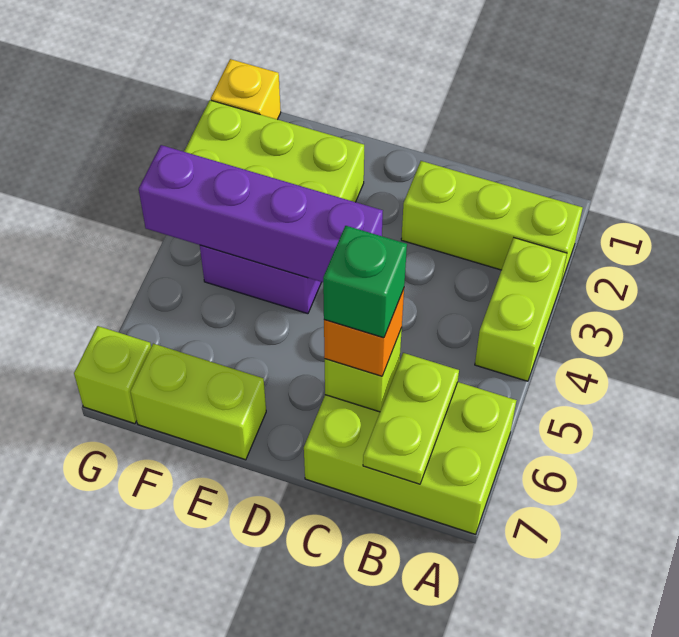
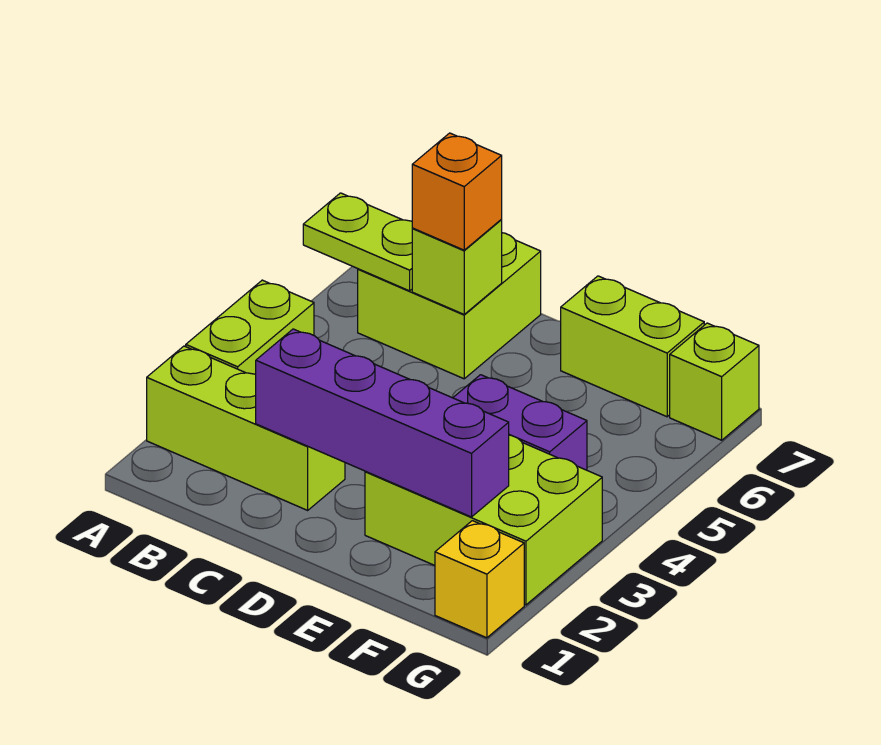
lime brick A6:C7 level 1 -> lime brick B6:C7 level 1
lime plate B6:B7 level 2 -> lime plate A6:B6 level 2
green brick C6 level 4 -> none
purple brick D4:G4 level 2 -> purple brick C2:F2 level 2

